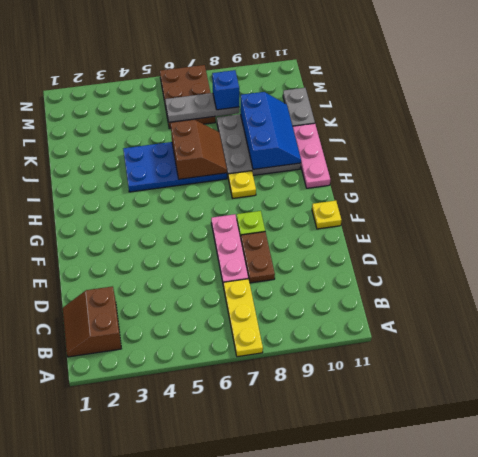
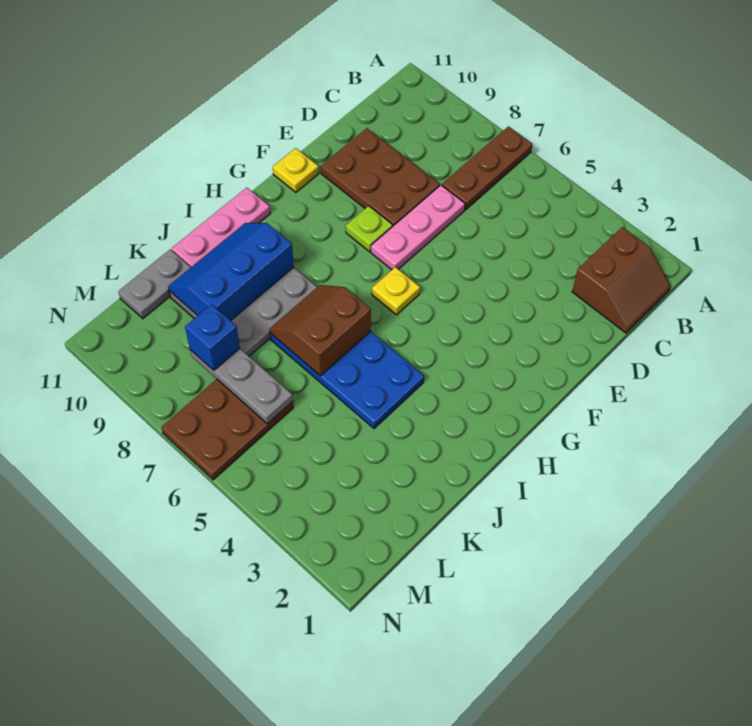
yellow plate A7:C7 level 1 -> brown plate A7:C7 level 1
brown plate D8:E8 level 1 -> brown plate D8:E10 level 1
yellow plate H8 level 1 -> yellow plate G6 level 1

